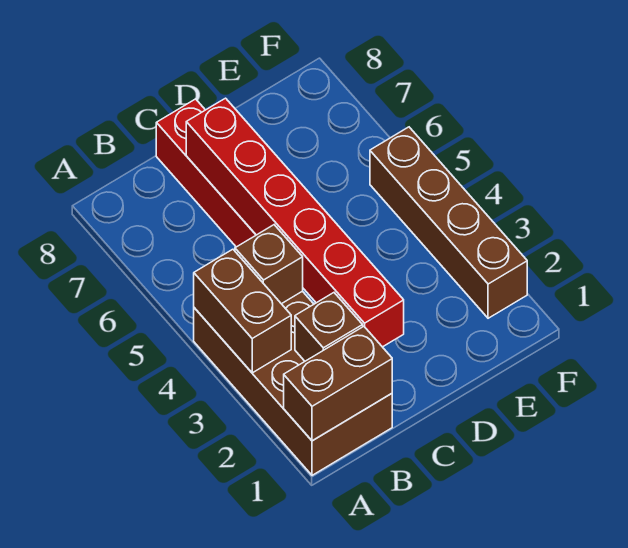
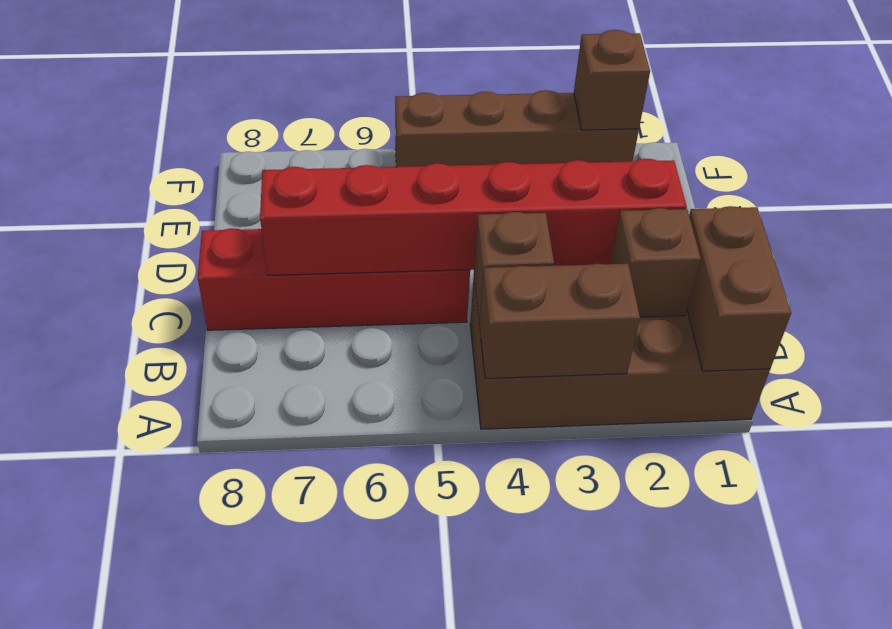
none -> brown brick F2 level 2

